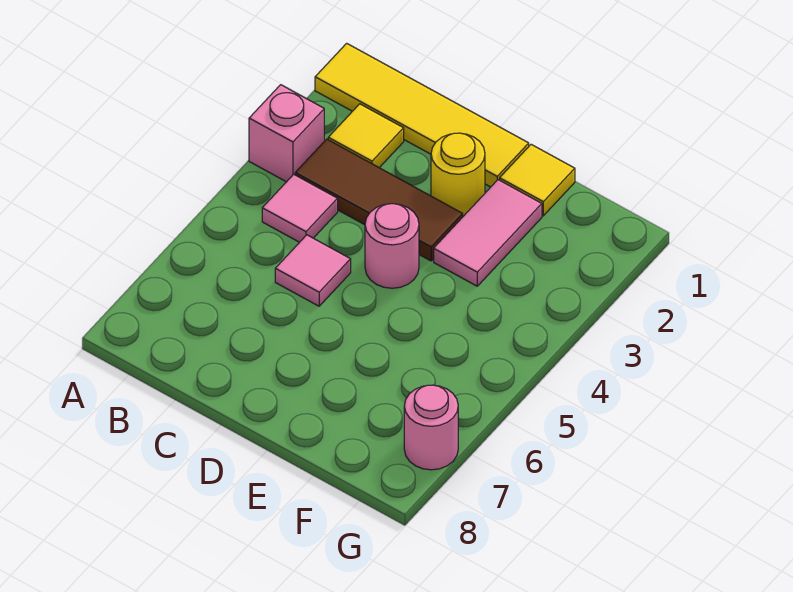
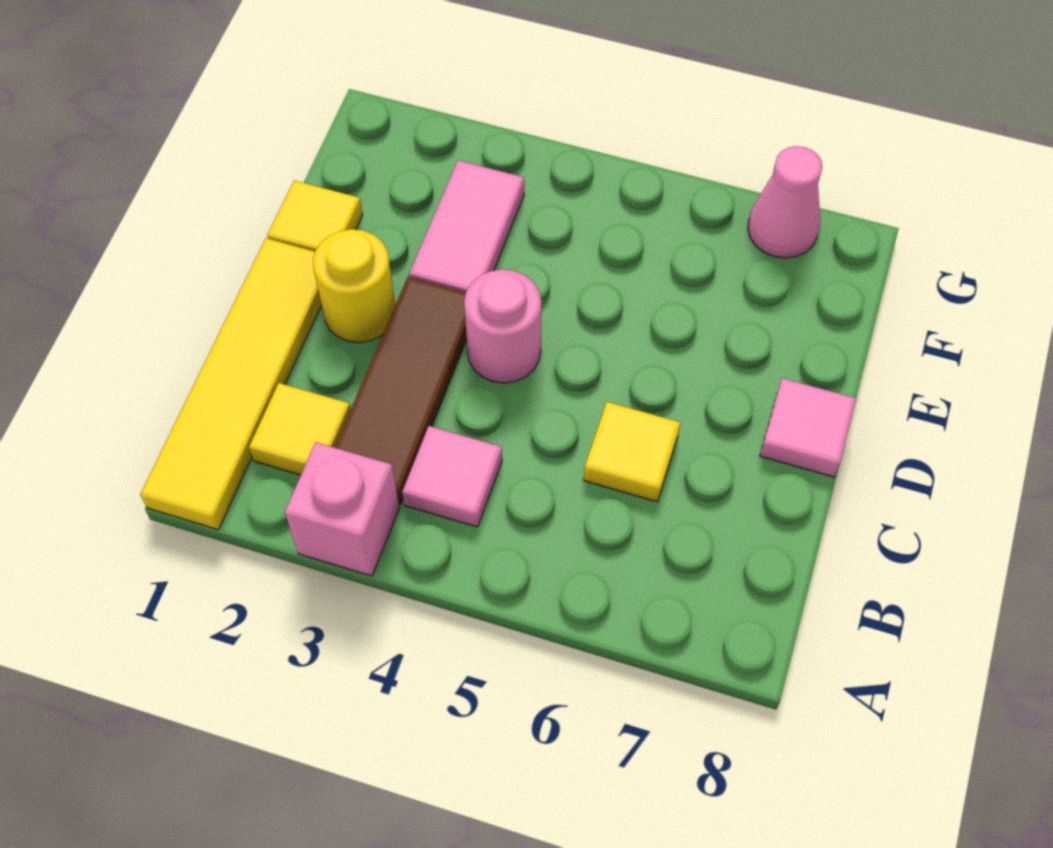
pink tile C5 level 1 -> pink tile D8 level 1
none -> yellow tile C6 level 1
pink tile E2:E3 level 1 -> pink tile E3:F3 level 1
pink round brick G7 level 1 -> pink cone G7 level 1

